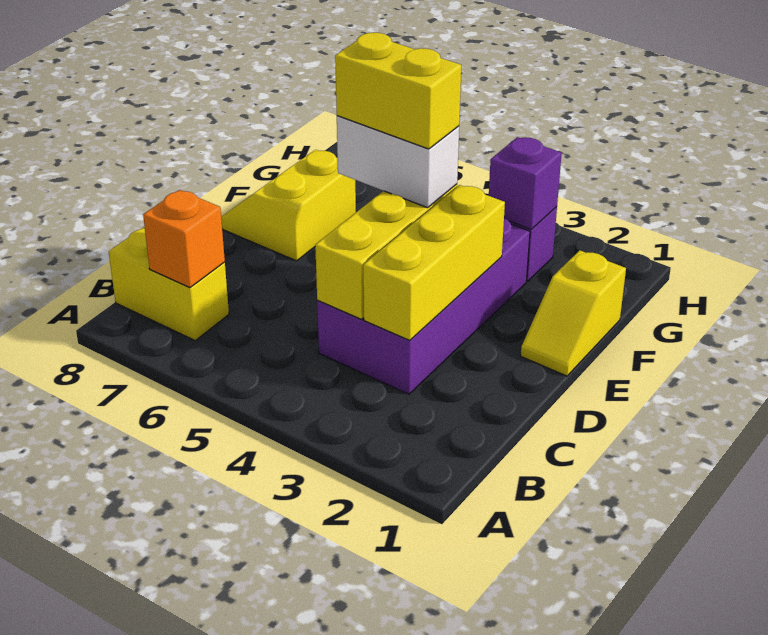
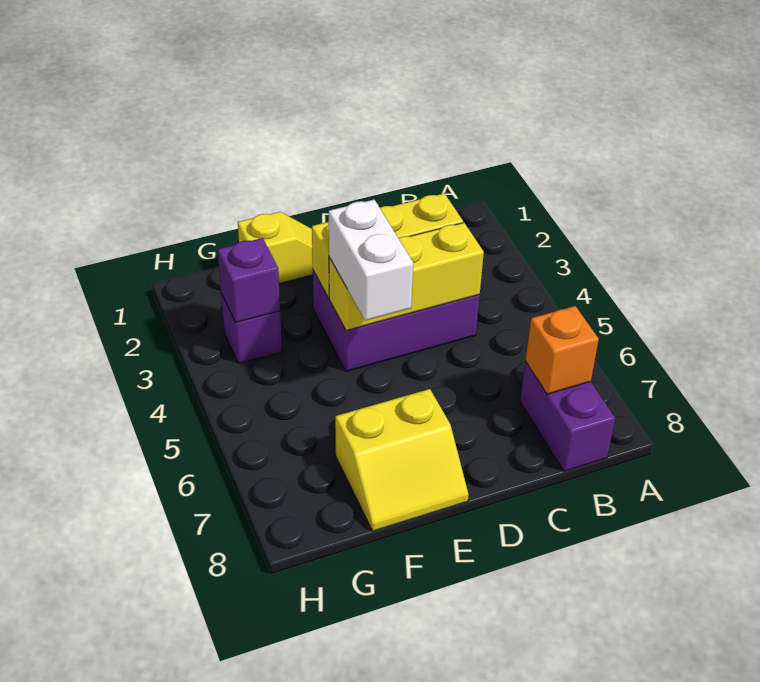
yellow brick B7:B8 level 1 -> purple brick B7:B8 level 1
purple brick C3:F4 level 1 -> purple brick C3:E4 level 1
yellow brick E4:E5 level 4 -> none

